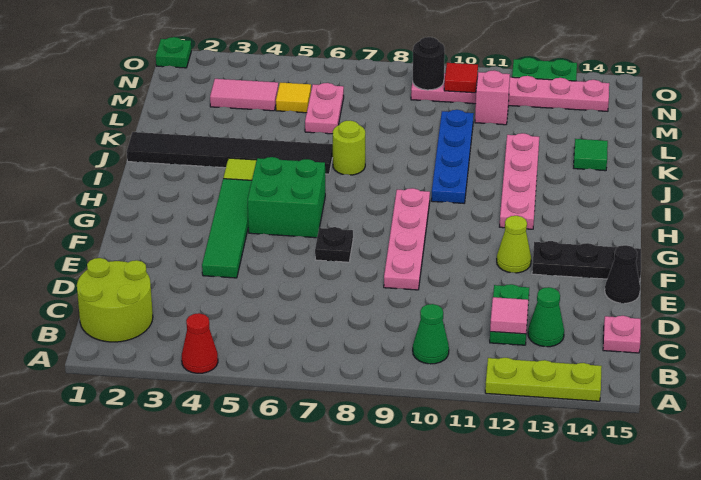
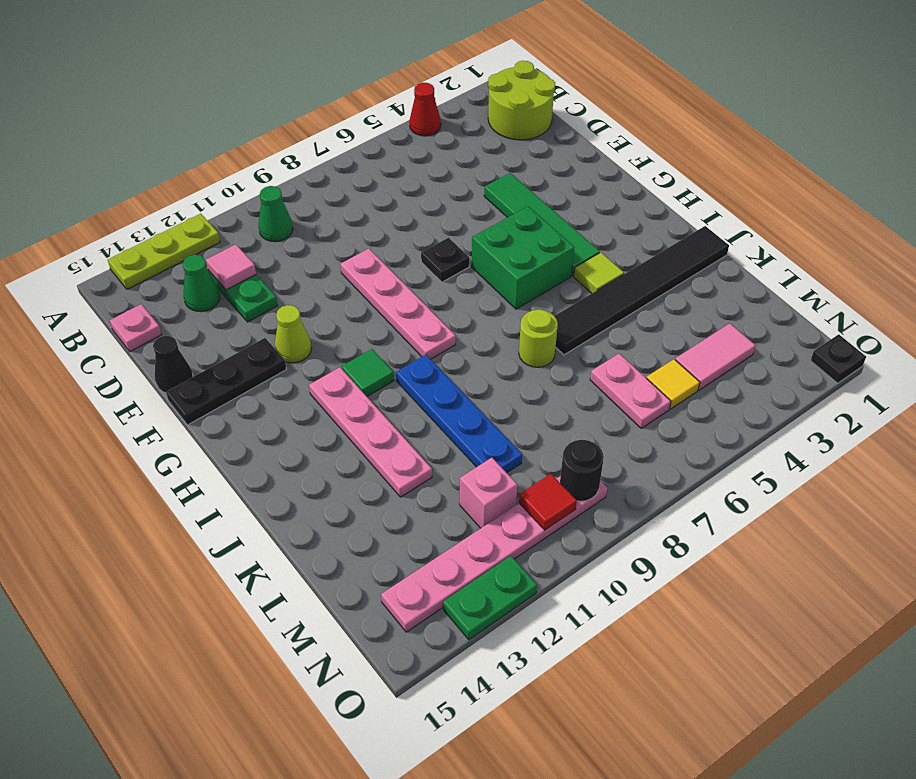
green tile K14 level 1 -> green tile H11 level 1
green plate O1 level 1 -> black plate O1 level 1

